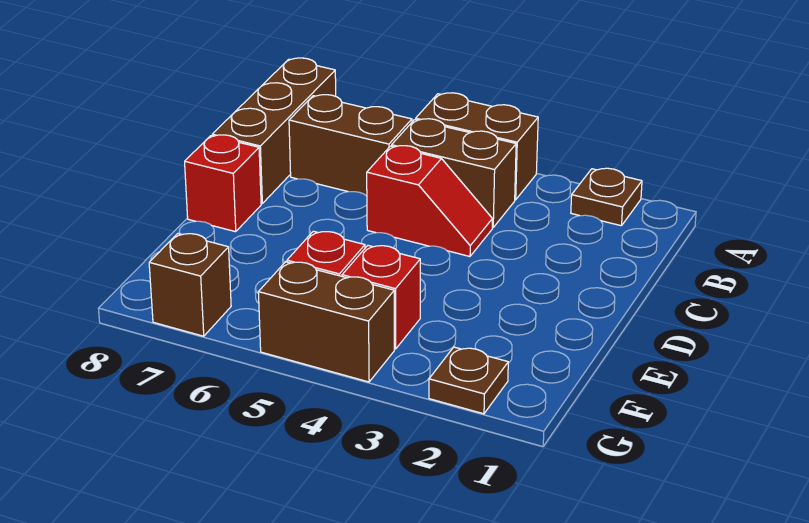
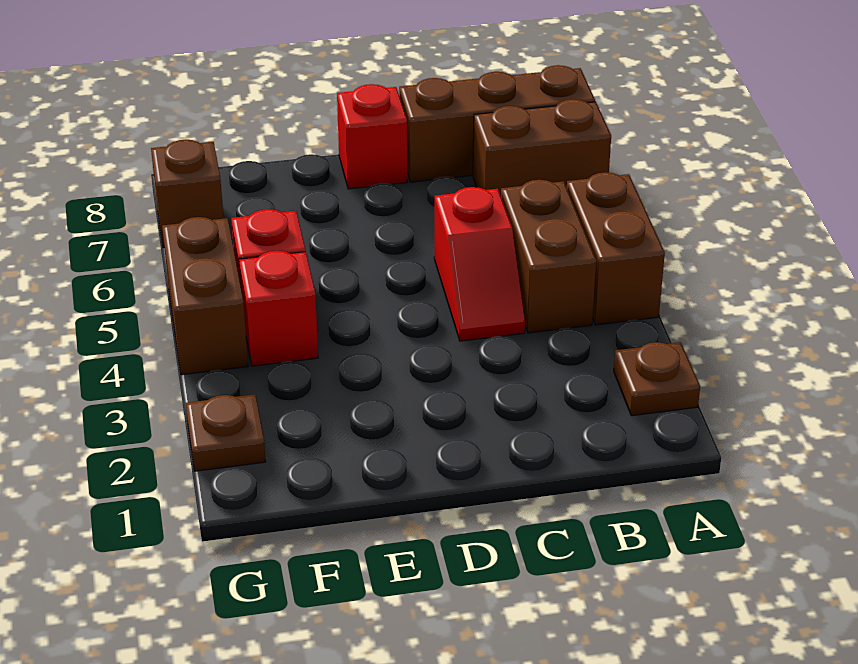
brown brick B6:B7 level 1 -> brown brick A7:B7 level 1

